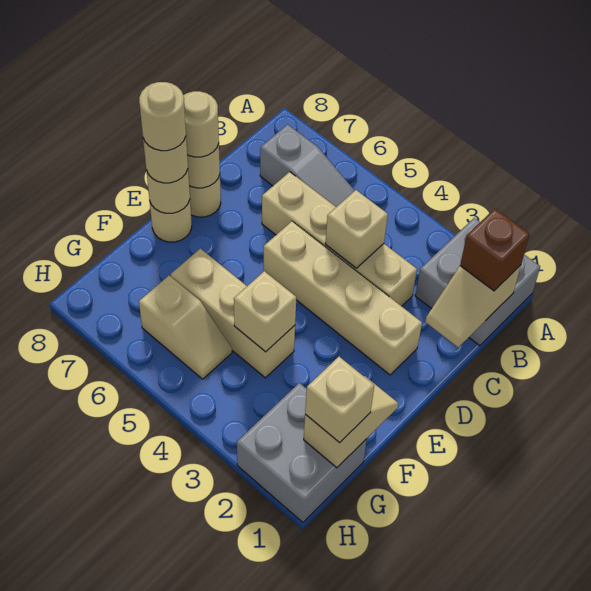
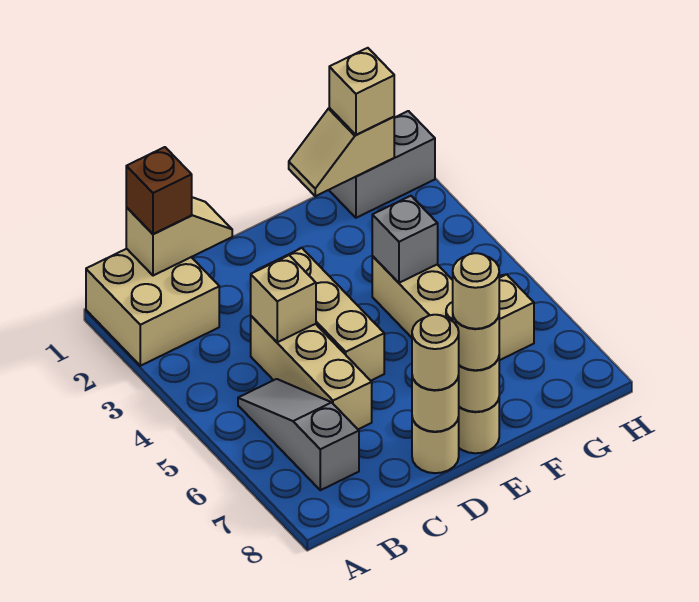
grey brick A1:B2 level 1 -> tan brick A1:B2 level 1
tan brick C3:C6 level 1 -> tan brick C4:C6 level 1
tan brick D2:D5 level 1 -> tan brick D3:D5 level 1
tan brick F4 level 2 -> grey brick F4 level 2
grey brick G1:H2 level 1 -> grey brick G1:H1 level 1

